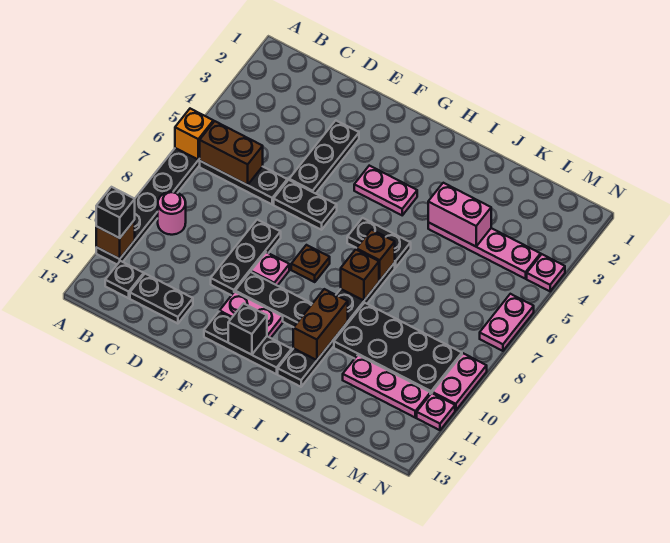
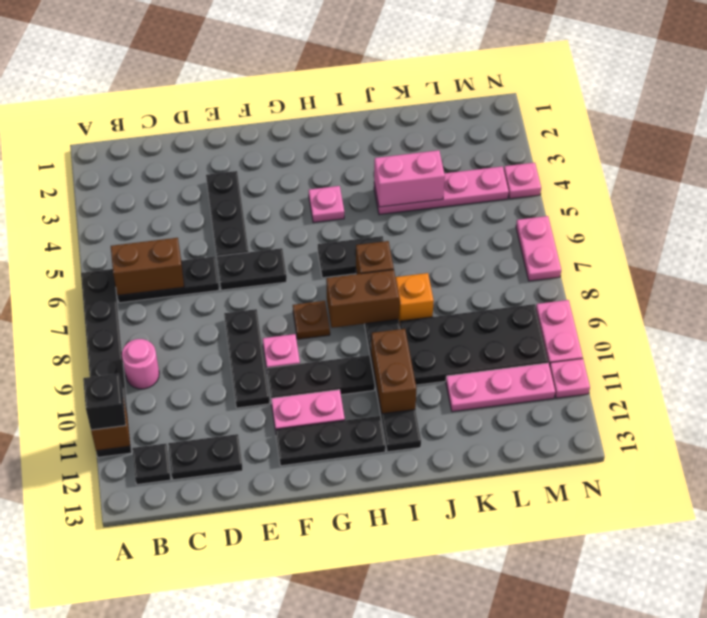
orange brick A6 level 2 -> orange brick J8 level 1
pink plate G4:H4 level 1 -> pink plate H4 level 1
black brick G12 level 2 -> none
brown brick I8 level 2 -> brown brick H8:I8 level 2

